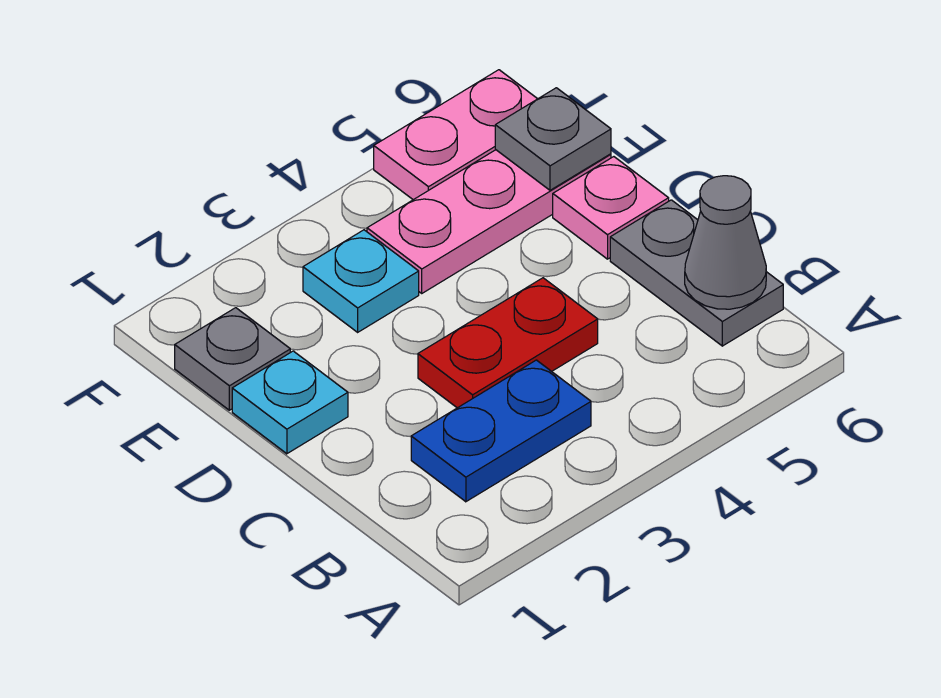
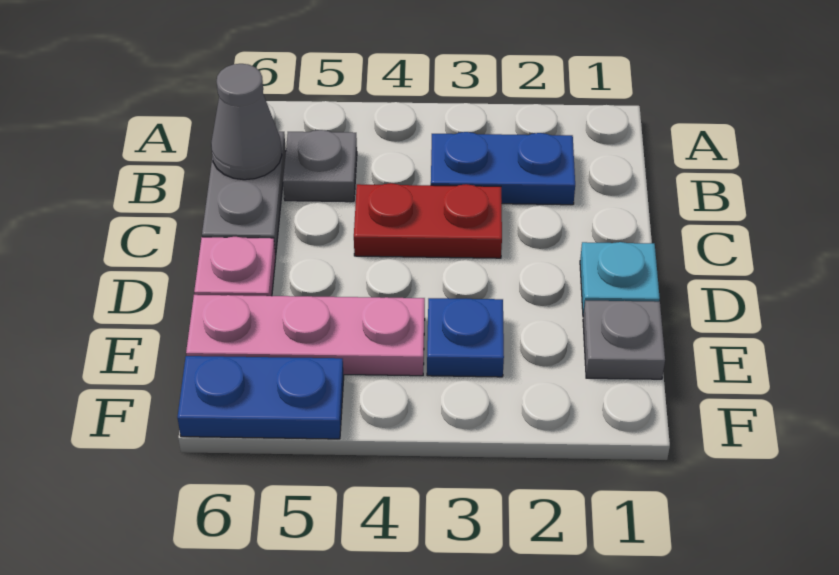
cyan plate E3 level 1 -> blue plate E3 level 1
grey plate E6 level 2 -> grey plate B5 level 1
pink plate F5:F6 level 1 -> blue plate F5:F6 level 1

